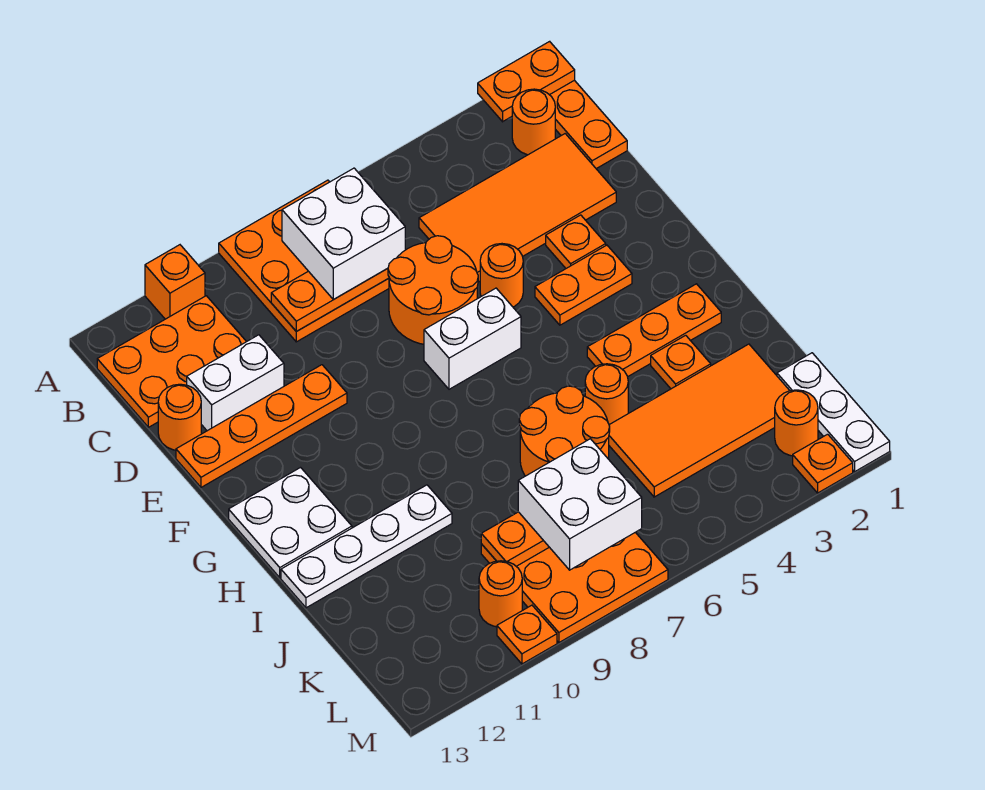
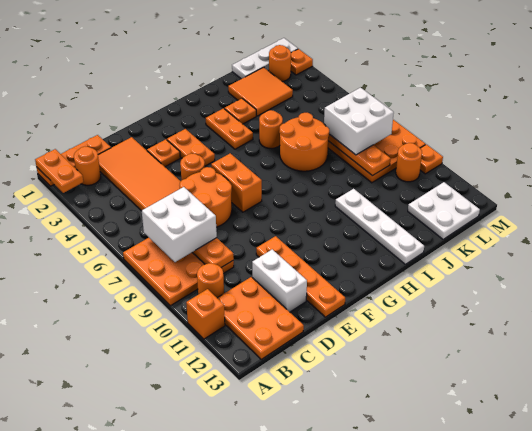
orange round brick D13 level 1 -> orange round brick B10 level 1
white brick F6:F7 level 1 -> orange brick F6:F7 level 1
white plate G12:H13 level 1 -> white plate K12:L13 level 1
orange plate H2:H4 level 1 -> orange plate H3:H4 level 1
orange tile J2:K5 level 1 -> orange tile J2:K3 level 1

